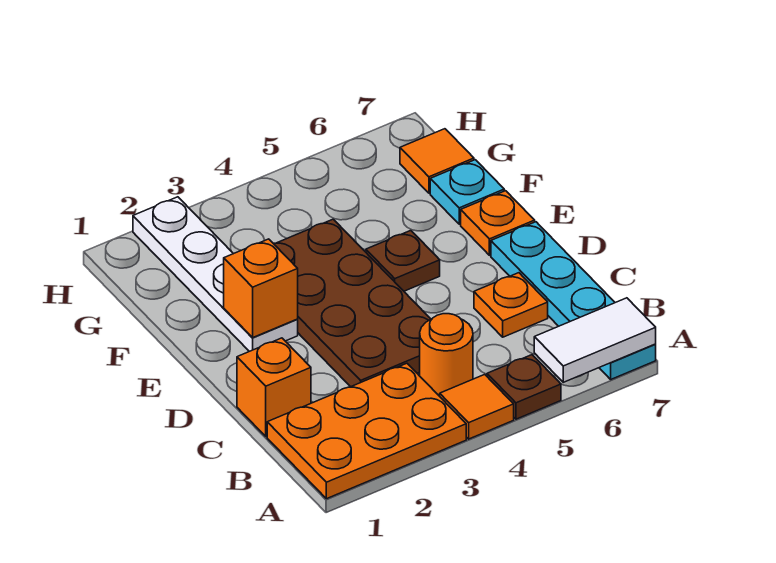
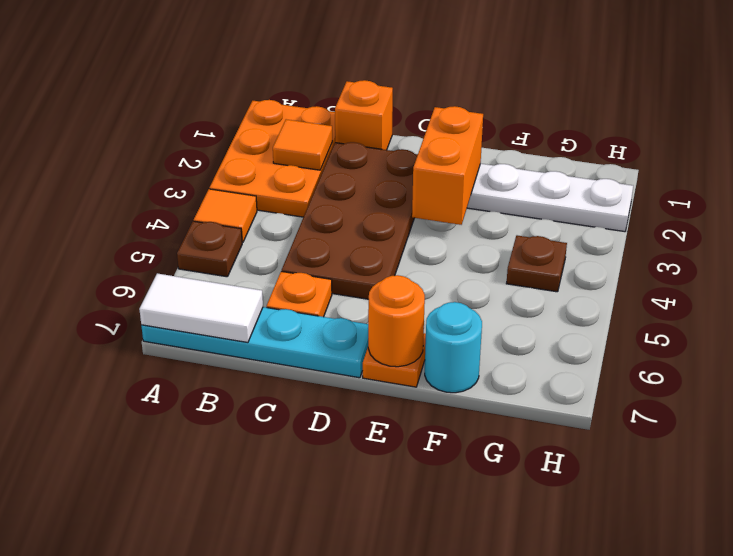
white tile A6:A7 level 2 -> white tile A7:B7 level 2
orange round brick B4 level 1 -> orange round brick E7 level 2
brown plate C3:F4 level 1 -> brown plate C2:D5 level 1
orange brick E2 level 2 -> orange brick E2:E3 level 2
brown plate E5 level 1 -> brown plate G4 level 1
cyan plate F7 level 1 -> cyan round brick F7 level 1
orange tile G7 level 1 -> orange tile B2 level 2

